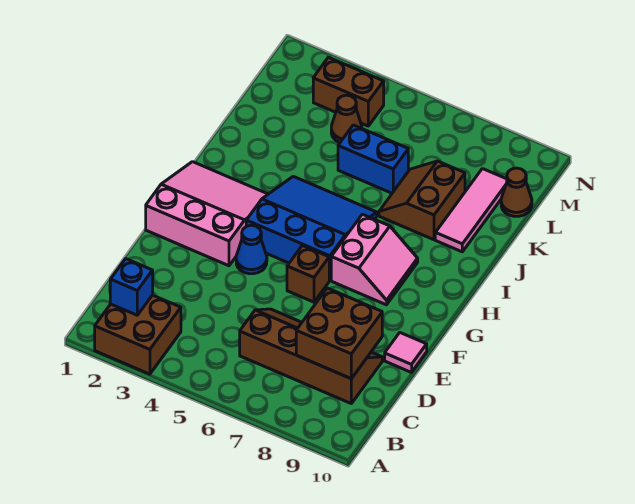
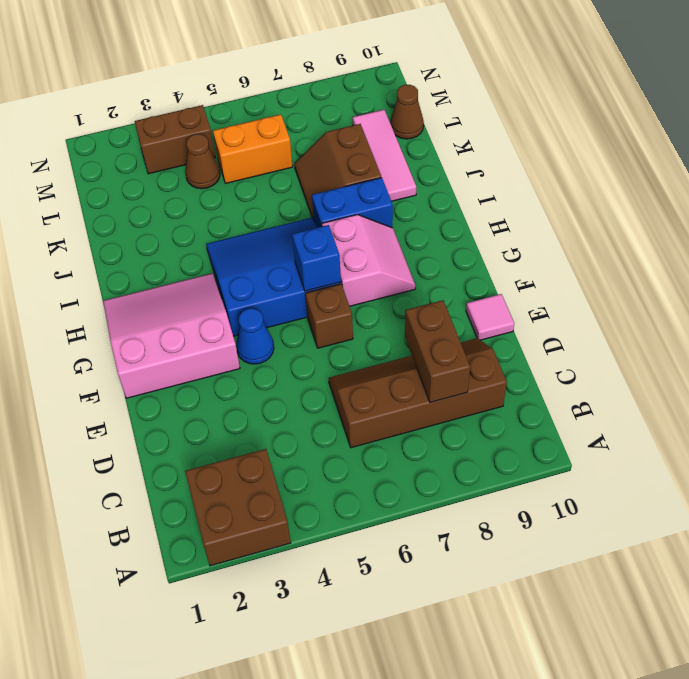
blue brick B2 level 2 -> blue brick G6 level 2
brown brick C8:D9 level 2 -> brown brick C8:D8 level 2
blue brick K5:K6 level 1 -> blue brick I7:I8 level 1
none -> orange brick L5:L6 level 1

